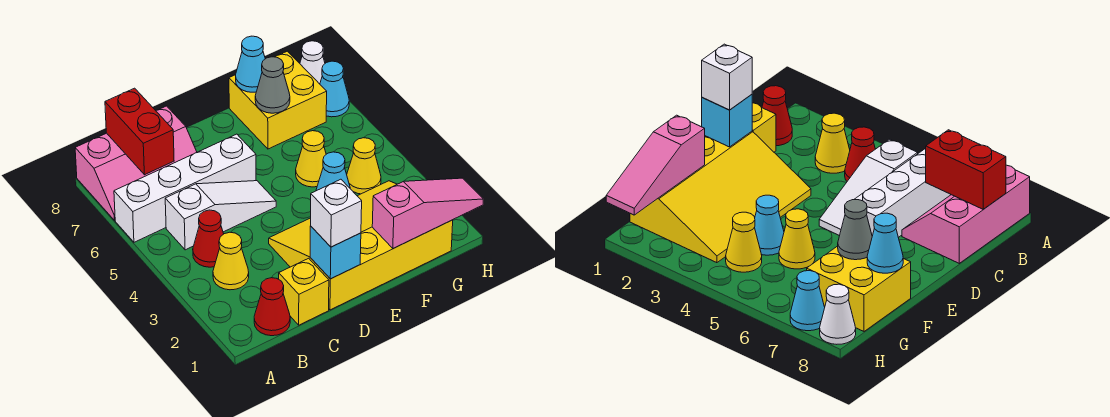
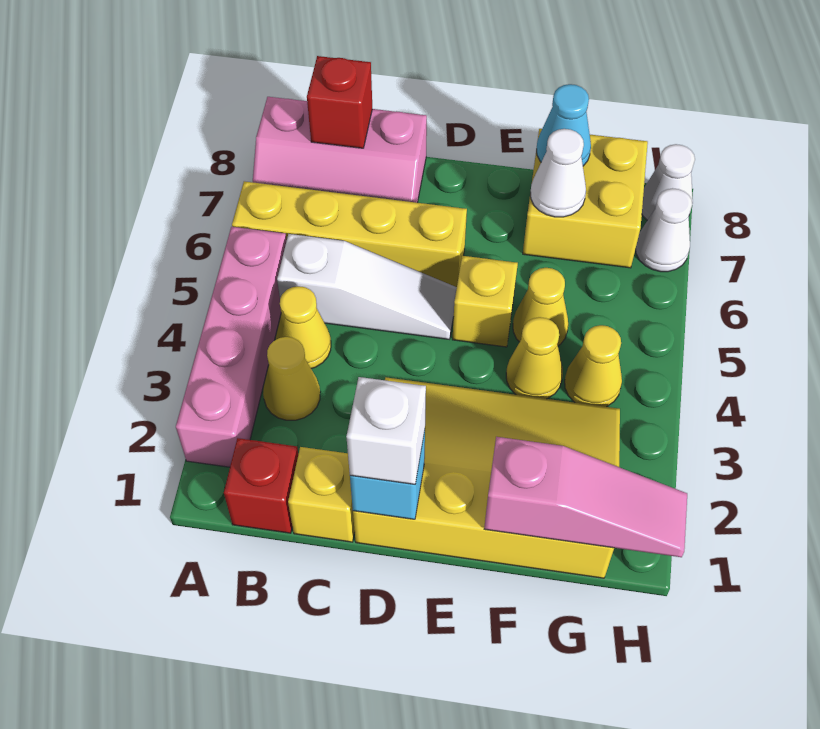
none -> pink brick A2:A5 level 1
white brick A6:D6 level 1 -> yellow brick A6:D6 level 1
red cone B1 level 1 -> red brick B1 level 1
red cone B4 level 1 -> yellow cone B4 level 1
red brick B7:B8 level 2 -> red brick B8 level 2
none -> yellow brick E5 level 1
cyan cone F4 level 1 -> yellow cone F4 level 1
grey cone F7 level 2 -> white cone F7 level 2
cyan cone H7 level 1 -> white cone H7 level 1

